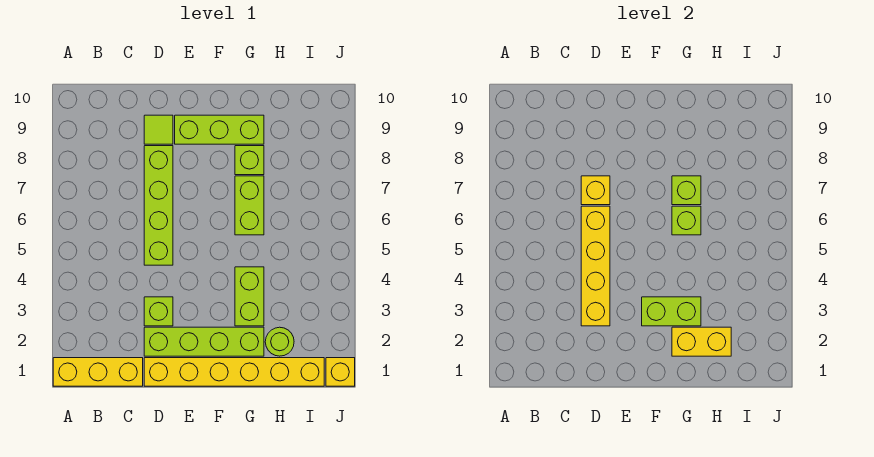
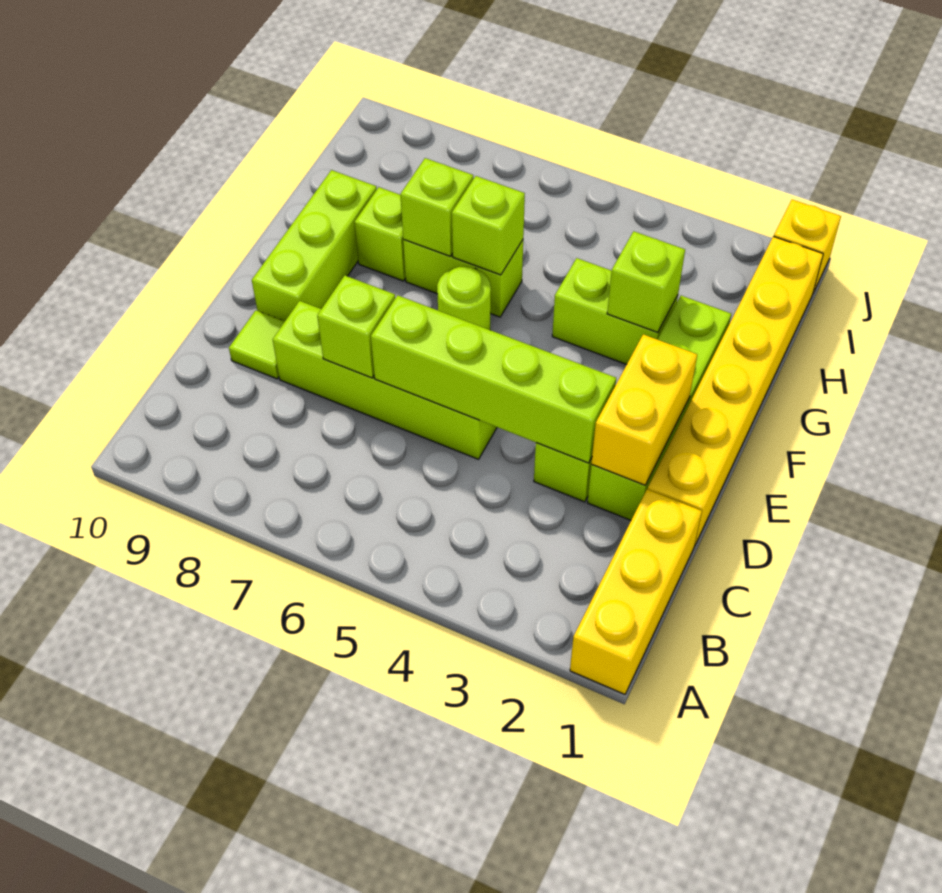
yellow brick D3:D6 level 2 -> lime brick D3:D6 level 2
yellow brick D7 level 2 -> lime brick D7 level 2
lime brick F3:G3 level 2 -> lime brick G3 level 2
yellow brick G2:H2 level 2 -> yellow brick D2:E2 level 2
lime round brick H2 level 1 -> lime round brick F6 level 1

